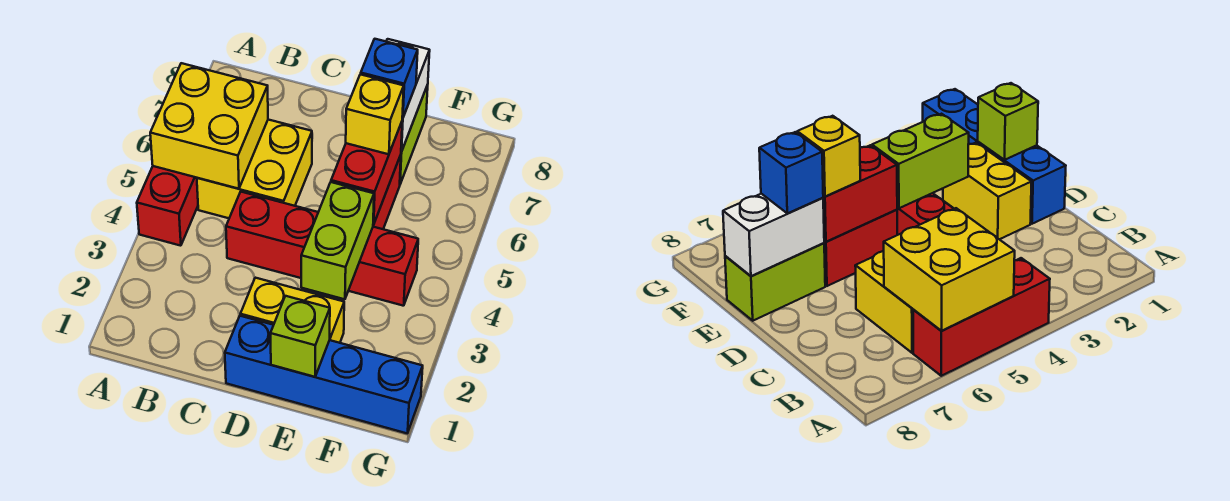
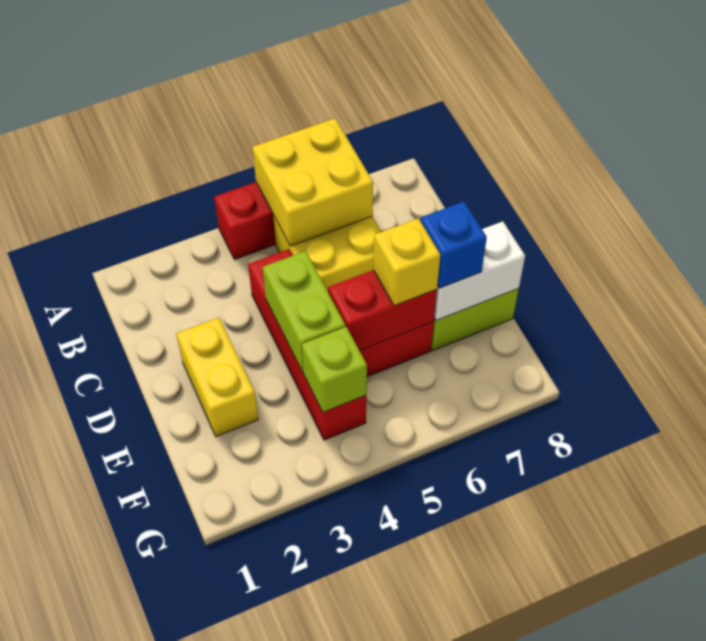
blue brick D1:G1 level 1 -> none
lime brick E1 level 2 -> lime brick F4 level 2
lime brick E3:E4 level 2 -> lime brick D4:E4 level 2

